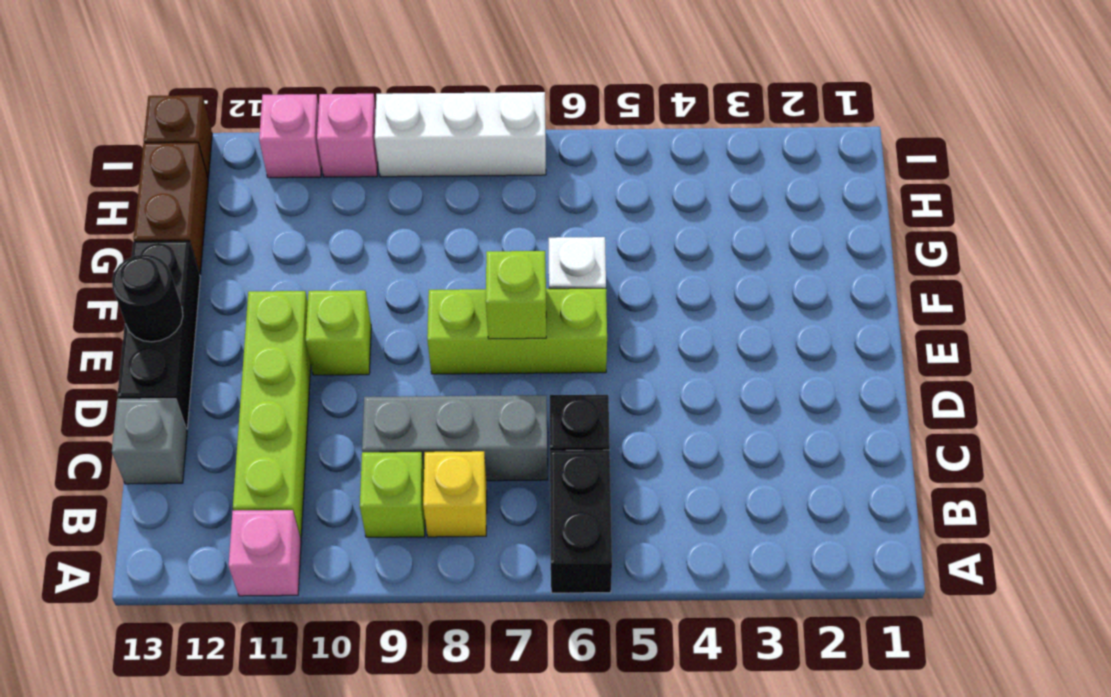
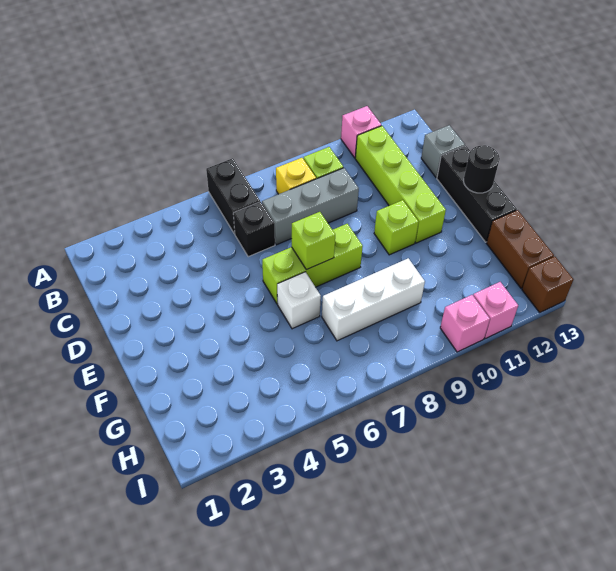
white brick I7:I9 level 1 -> white brick G7:G9 level 1

